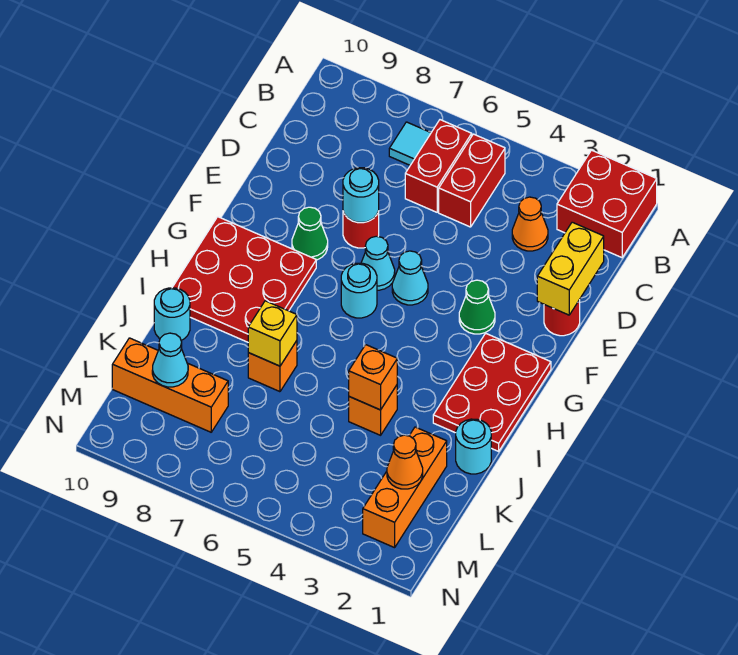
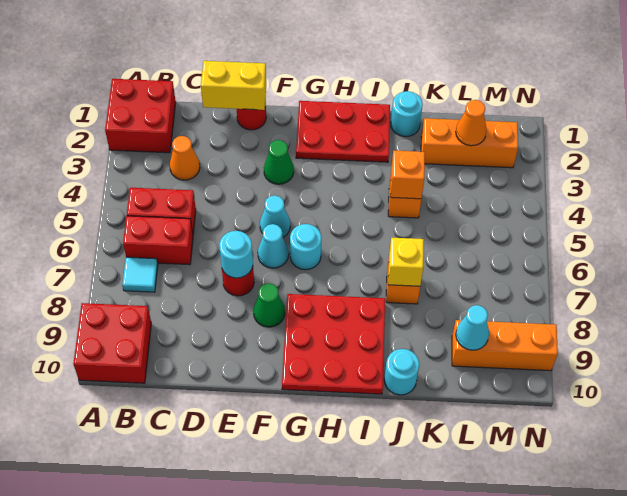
none -> red brick A9:B10 level 1
orange brick L8:L10 level 1 -> orange brick L9:N9 level 1

